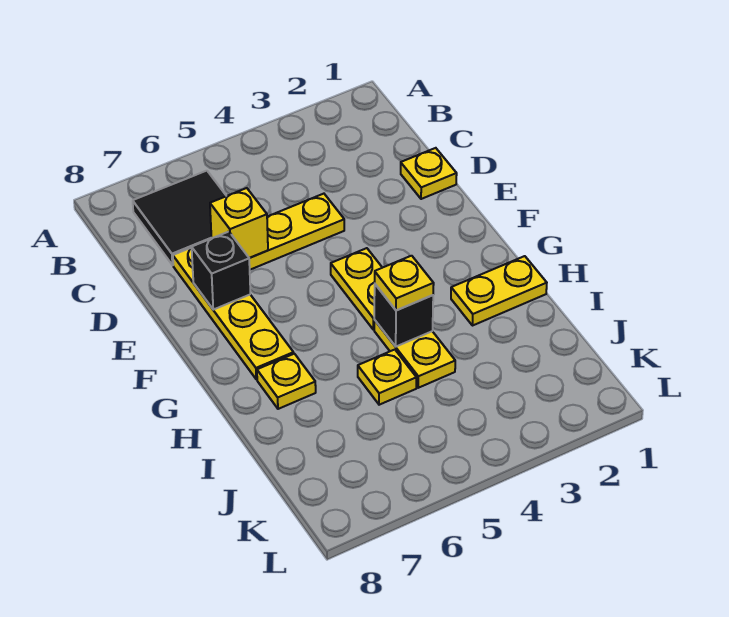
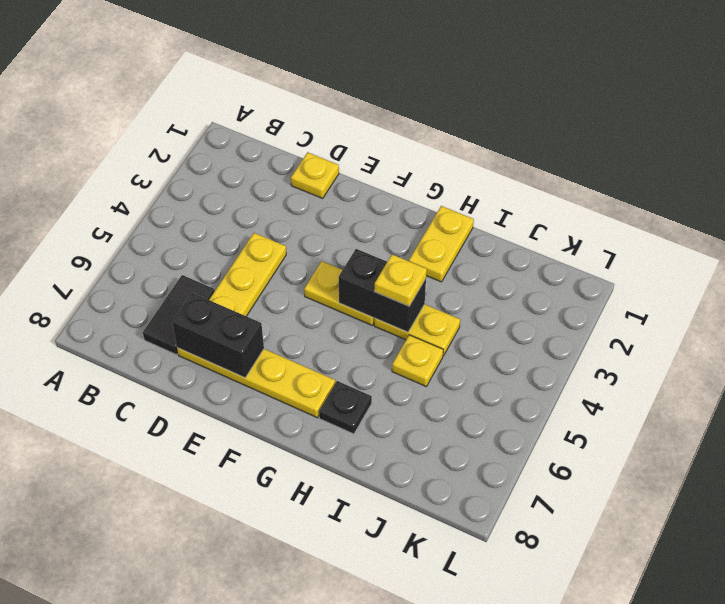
black tile B6:C7 level 1 -> black tile C6:C7 level 1
yellow brick D6 level 2 -> none
black brick E7 level 2 -> black brick D7:E7 level 2
black brick H4 level 2 -> black brick G4:H4 level 2
yellow plate H7 level 1 -> black plate H7 level 1

